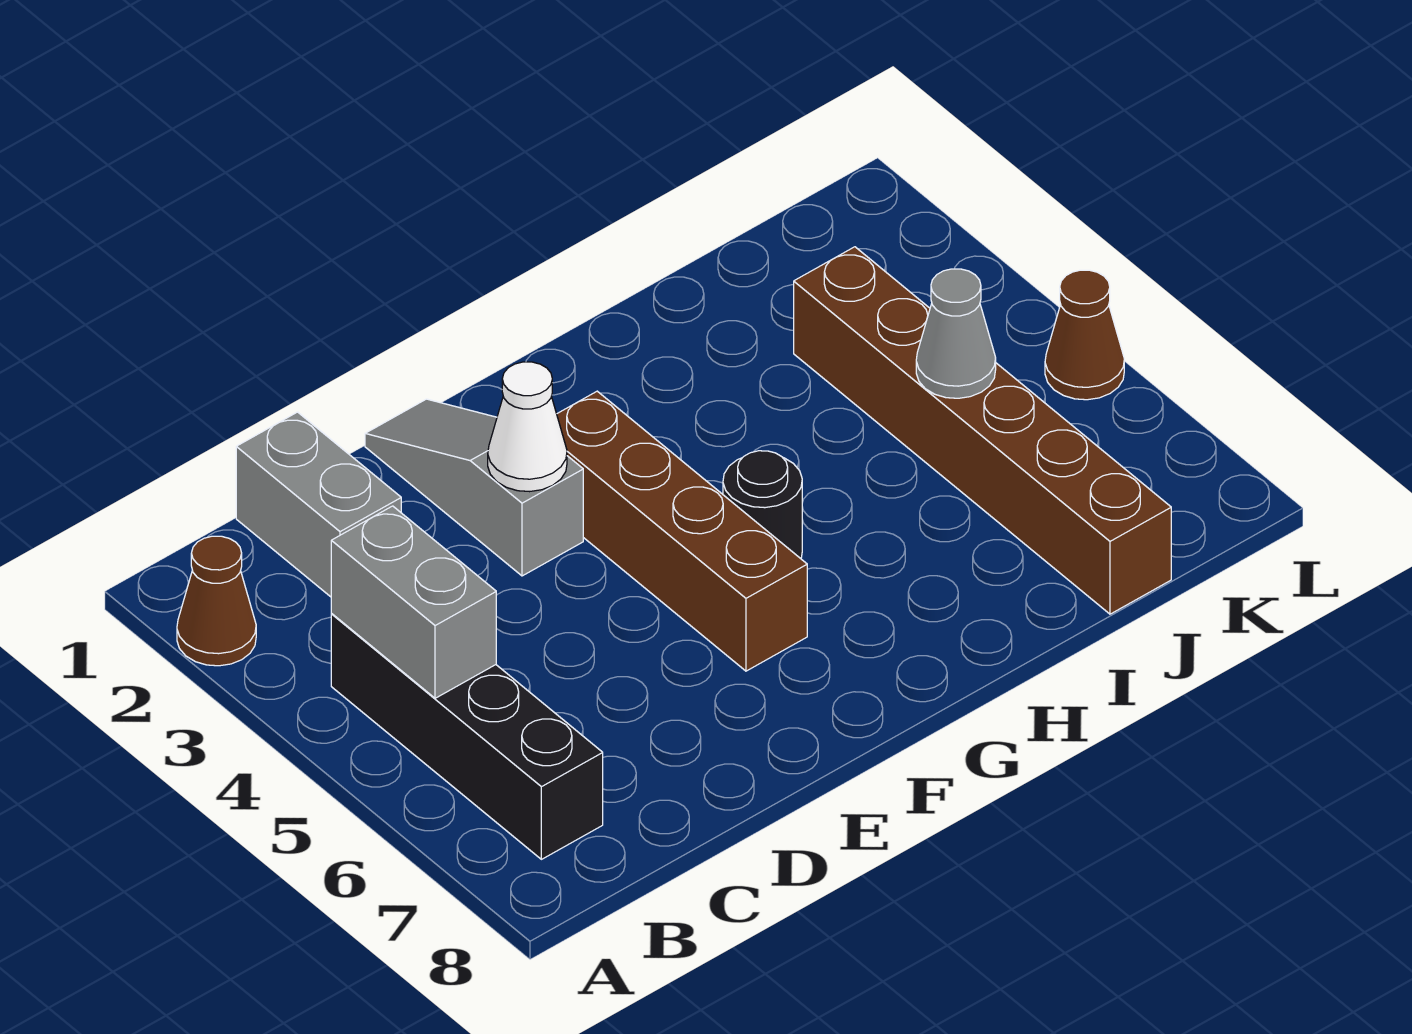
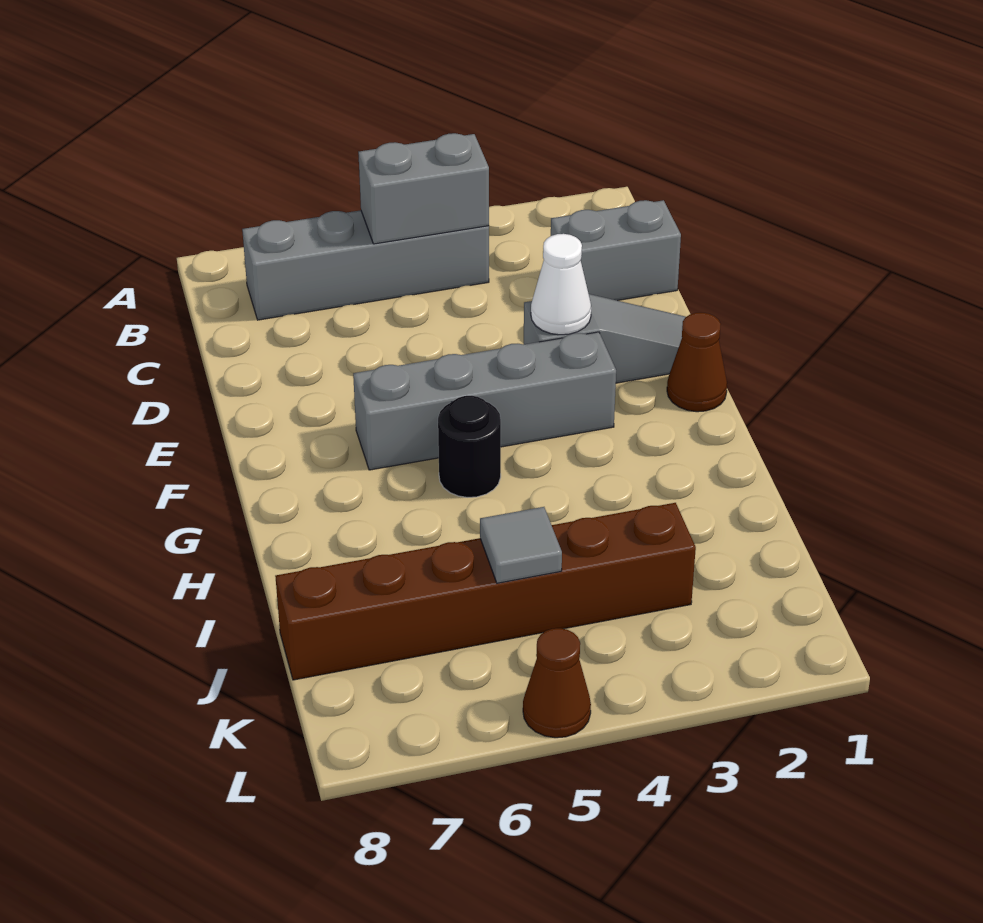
brown cone A2 level 1 -> brown cone F1 level 1
black brick B4:B7 level 1 -> grey brick B4:B7 level 1
brown brick F3:F6 level 1 -> grey brick F3:F6 level 1
grey cone J5 level 2 -> grey tile J5 level 2

